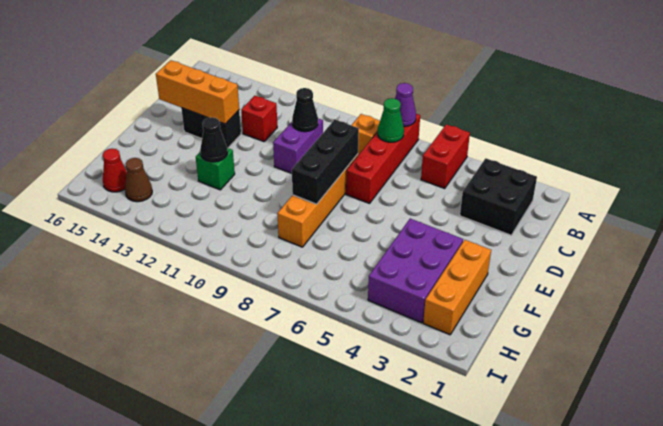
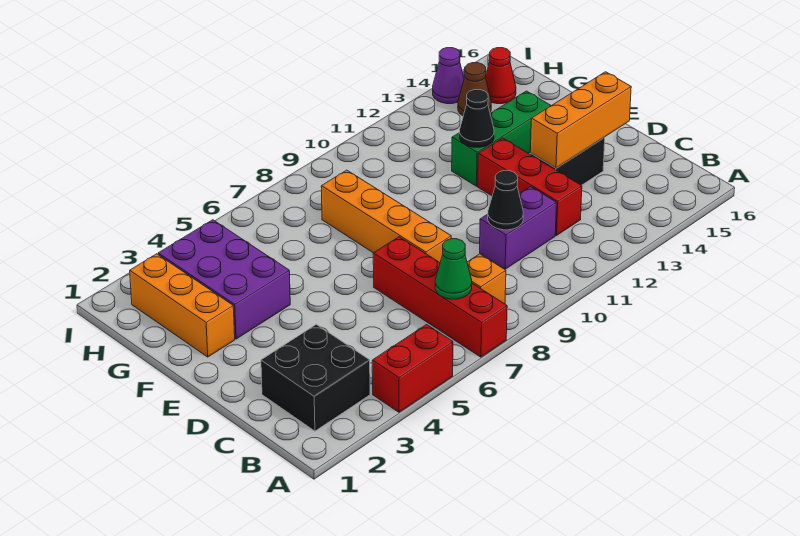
red brick A5:B5 level 1 -> red brick A4:A5 level 1
purple cone A7 level 2 -> purple cone I14 level 1
purple brick C10:D10 level 1 -> purple brick C10:C11 level 1
red brick C12 level 1 -> red brick C12:E12 level 1
black brick D8:F8 level 2 -> none
green brick F12 level 1 -> green brick F12:F14 level 1

